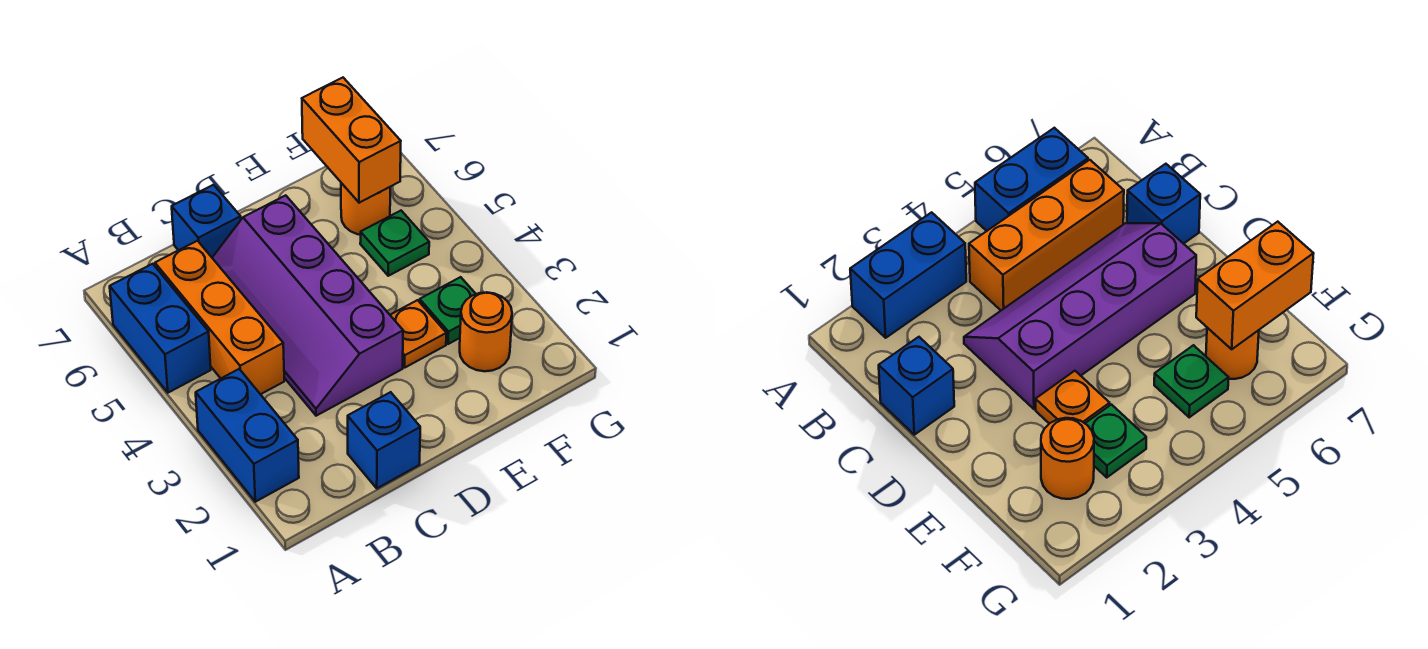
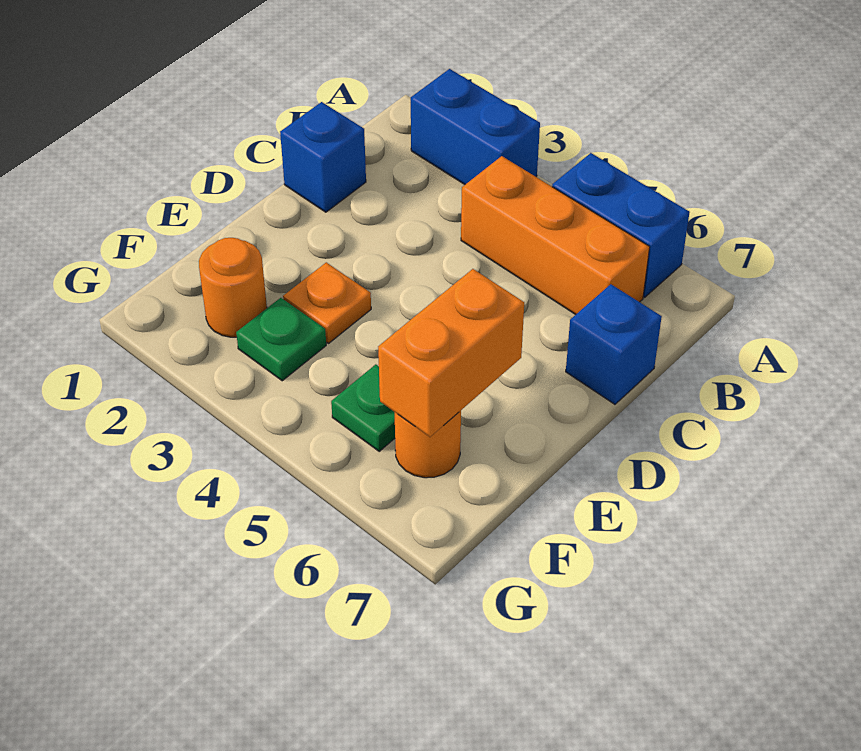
purple slope C3:D6 level 1 top D -> none
orange brick F6:F7 level 2 -> orange brick E6:F6 level 2

